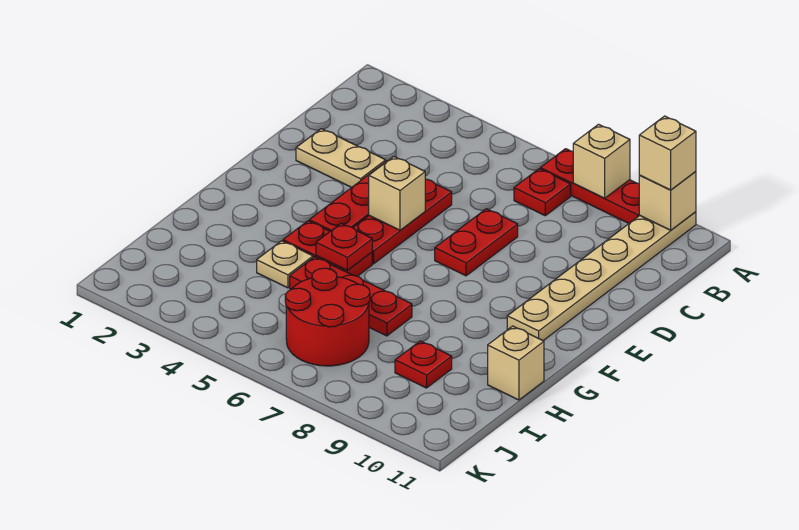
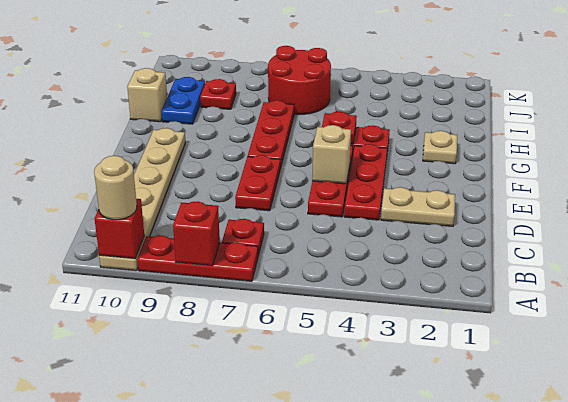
tan brick A8 level 2 -> red brick A8 level 2
tan brick A10 level 2 -> red brick A10 level 2
tan brick A10 level 3 -> tan round brick A10 level 3
tan plate H4 level 1 -> tan plate G2 level 1
red plate H5:H7 level 1 -> red plate F7:H7 level 1
none -> blue plate H10:I10 level 1

